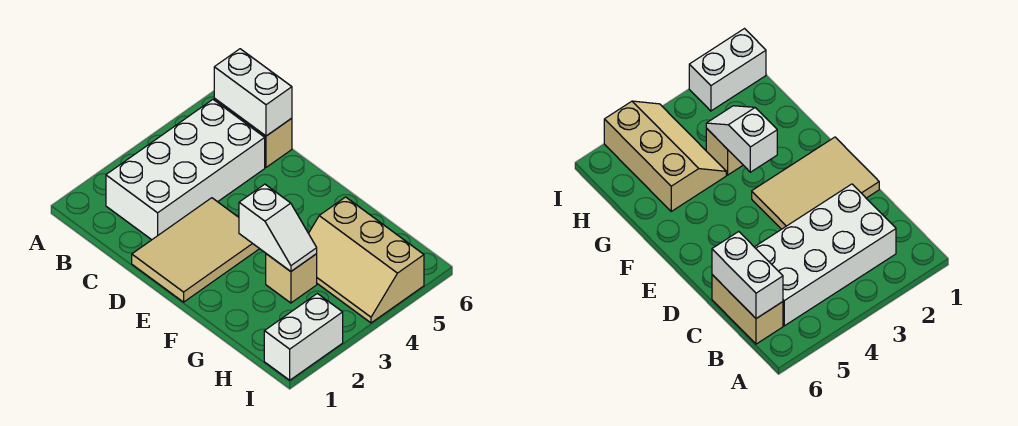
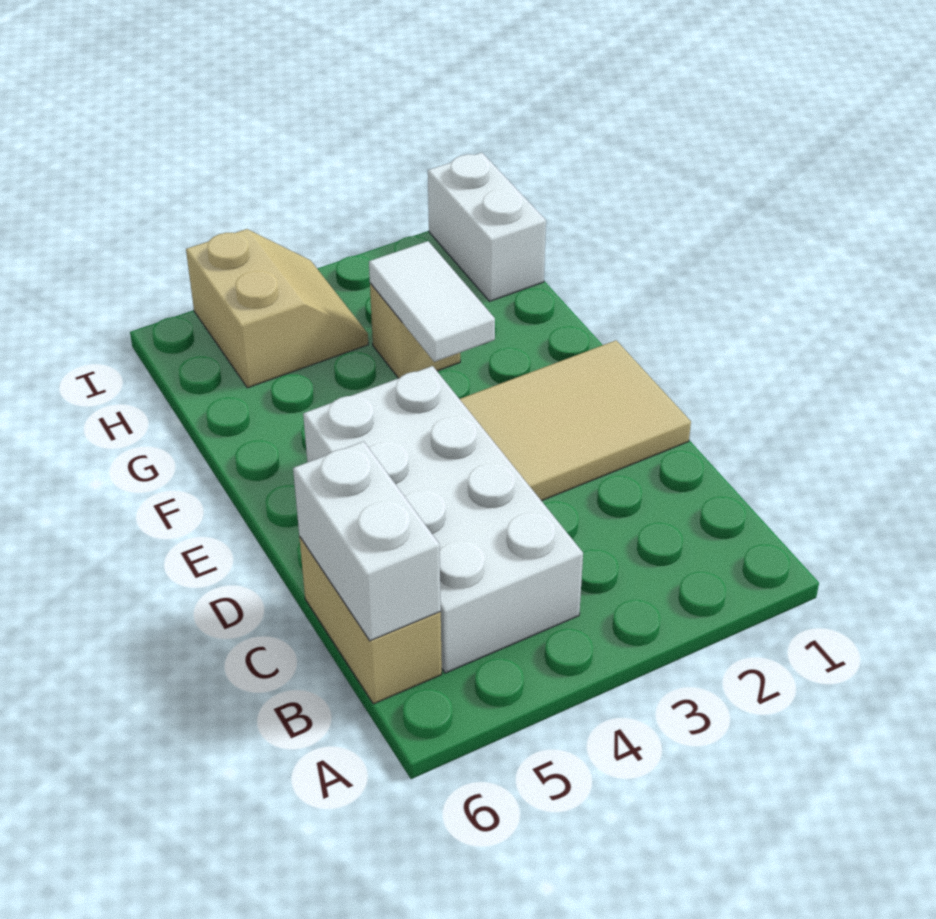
white brick B2:C5 level 1 -> white brick B4:E5 level 1
white slope F3:G3 level 2 top F -> white tile F3:G3 level 2
tan slope G4:I5 level 1 top 5 -> tan slope H4:I5 level 1 top 5
white brick I1:I2 level 1 -> white brick H1:I1 level 1

